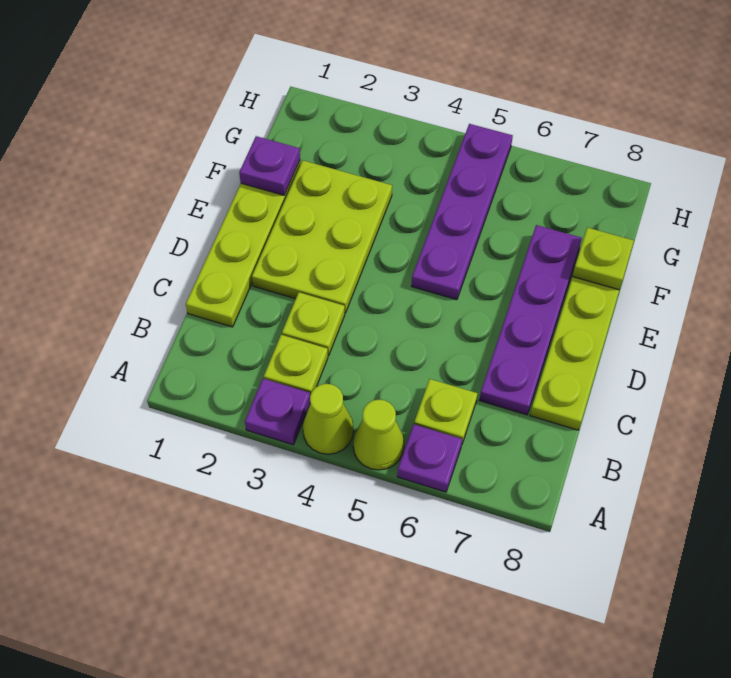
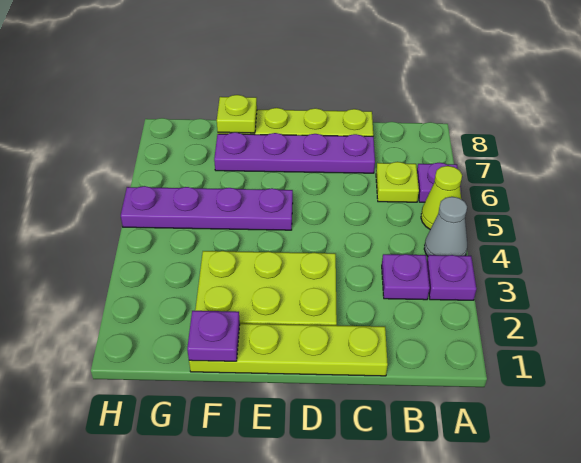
lime cone A4 level 1 -> grey cone A4 level 1
lime plate B3 level 1 -> purple plate B3 level 1
lime plate C3 level 1 -> none

